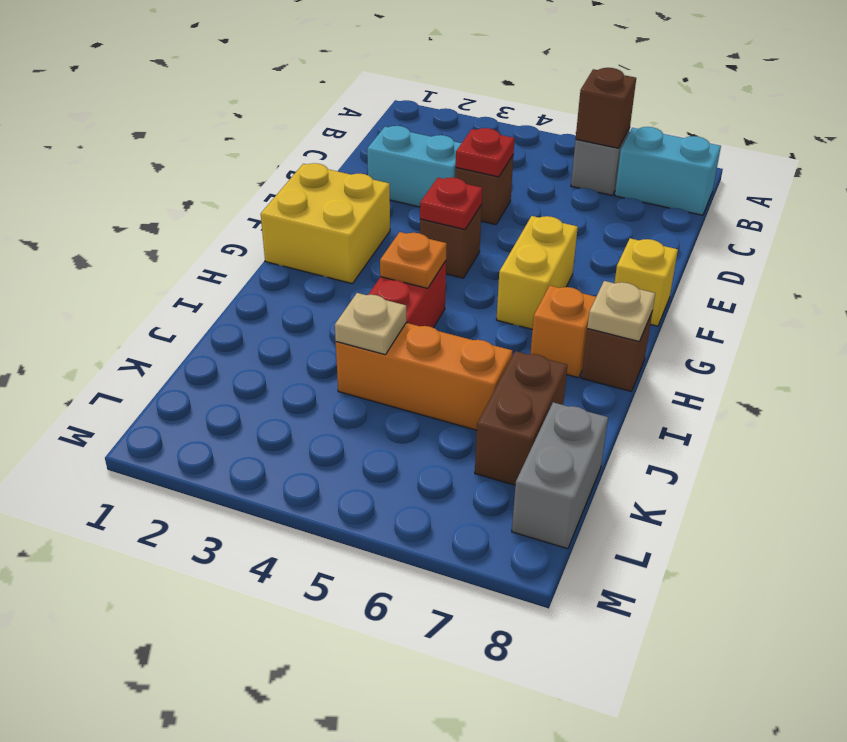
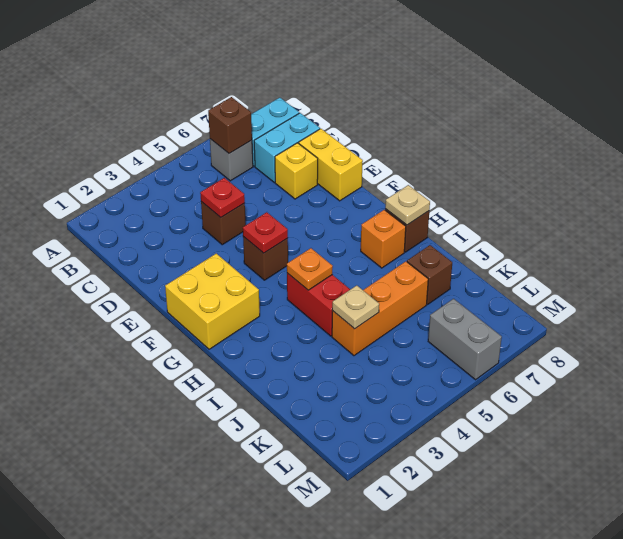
cyan brick D2:D3 level 1 -> cyan brick C7:C8 level 1
yellow brick F6:G6 level 1 -> yellow brick D8:E8 level 1
yellow brick F8 level 1 -> yellow brick D7 level 1
brown brick J7:K7 level 1 -> brown brick J7 level 1
grey brick K8:L8 level 1 -> grey brick L6:M6 level 1

